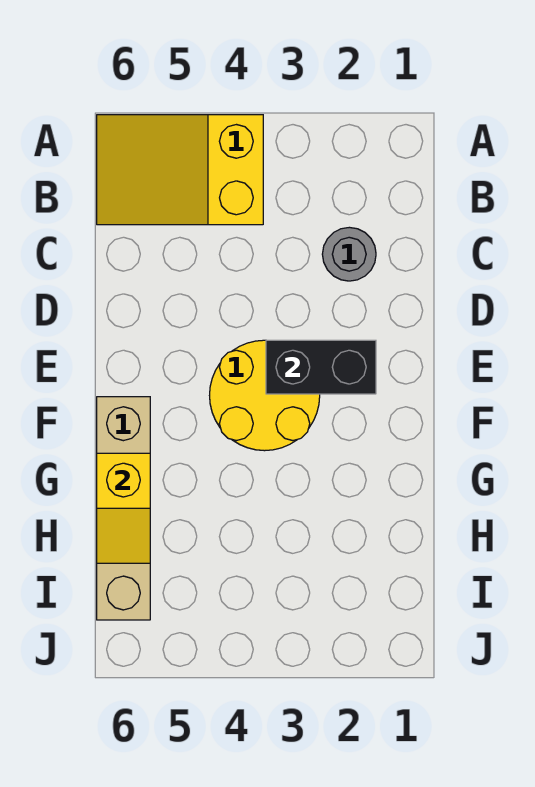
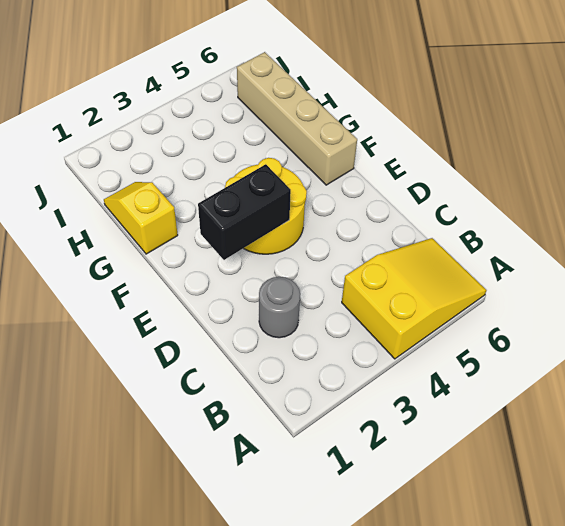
yellow slope G6:H6 level 2 top G -> yellow slope G1:H1 level 1 top G

